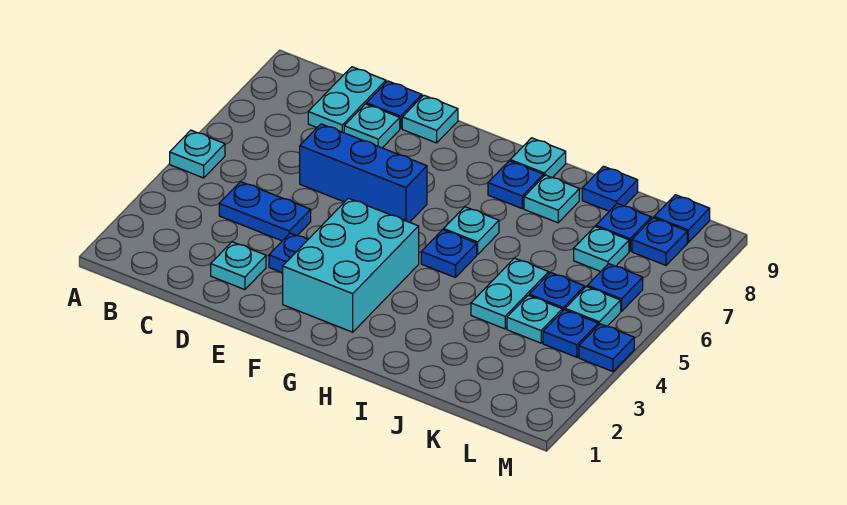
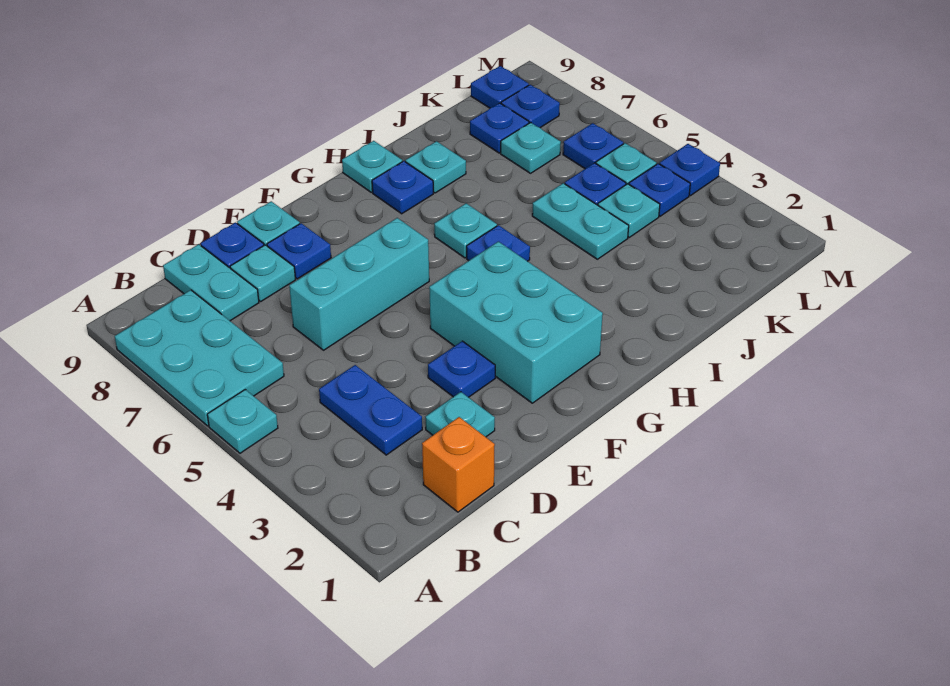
none -> cyan plate A6:B8 level 1
none -> orange brick C1 level 1
blue plate C4:D4 level 1 -> blue plate C3:C4 level 1
blue brick D6:F6 level 1 -> cyan brick D6:F6 level 1
blue plate J9 level 1 -> blue plate E8 level 1

